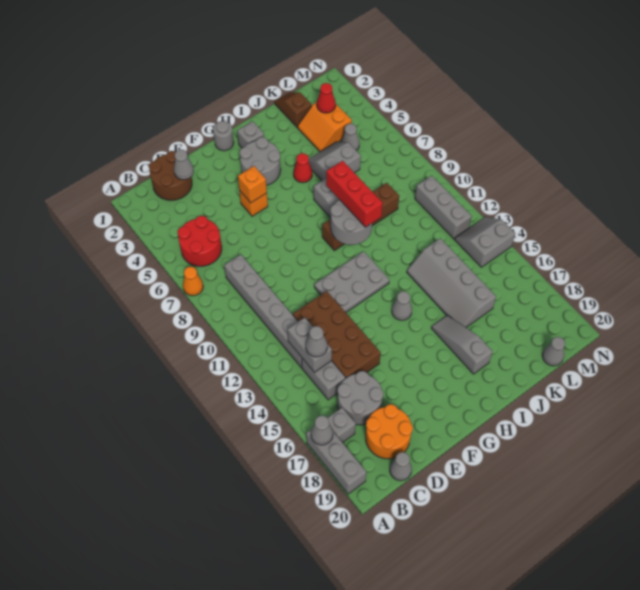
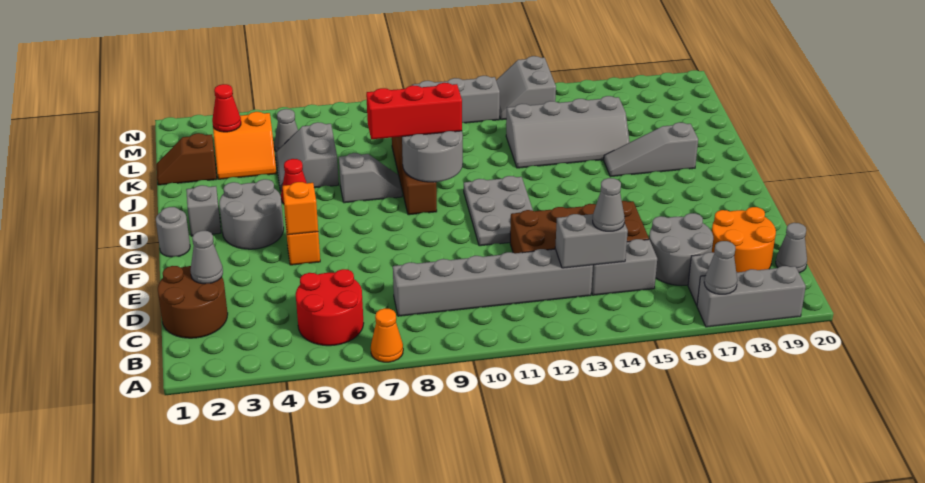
grey cone H14 level 1 -> none
grey cone L20 level 1 -> none

